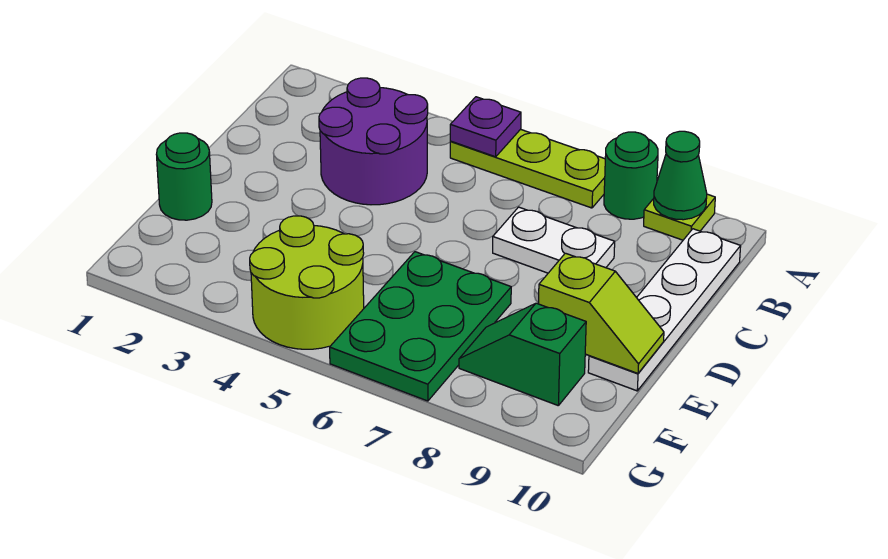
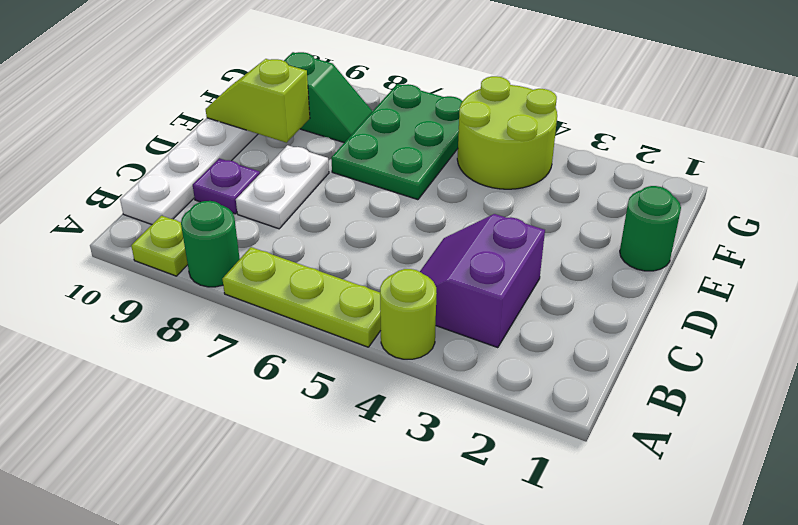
none -> lime round brick A4 level 1
purple plate A5 level 2 -> purple plate C9 level 1
green cone A9 level 2 -> none
purple round brick B3:C4 level 1 -> purple slope B3:C4 level 1 top 3
white plate C7:C8 level 1 -> white plate C8:D8 level 1

